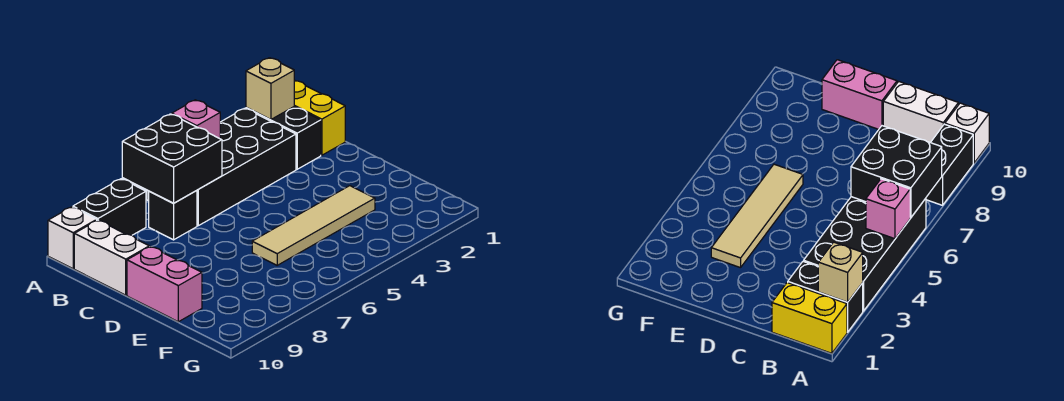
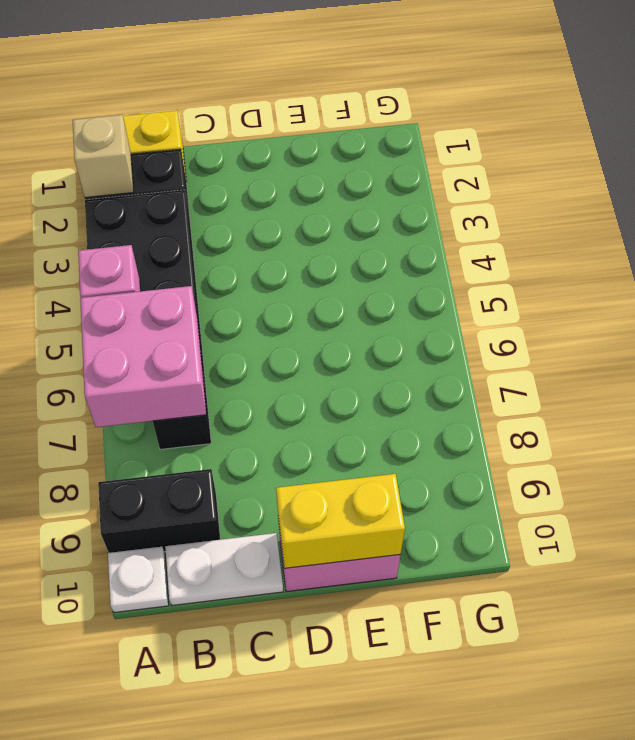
black brick A6:B7 level 2 -> pink brick A6:B7 level 2
black brick A8:A9 level 1 -> black brick A9:B9 level 1
white brick A10 level 1 -> white plate A10 level 1
white brick B10:C10 level 1 -> white plate B10:C10 level 1
none -> yellow brick D10:E10 level 2
tan tile E3:E6 level 1 -> none

